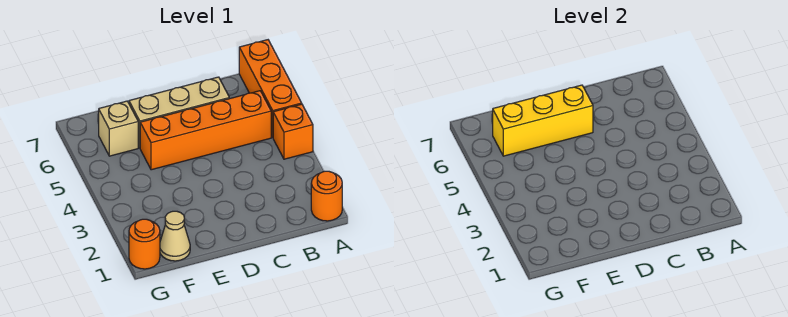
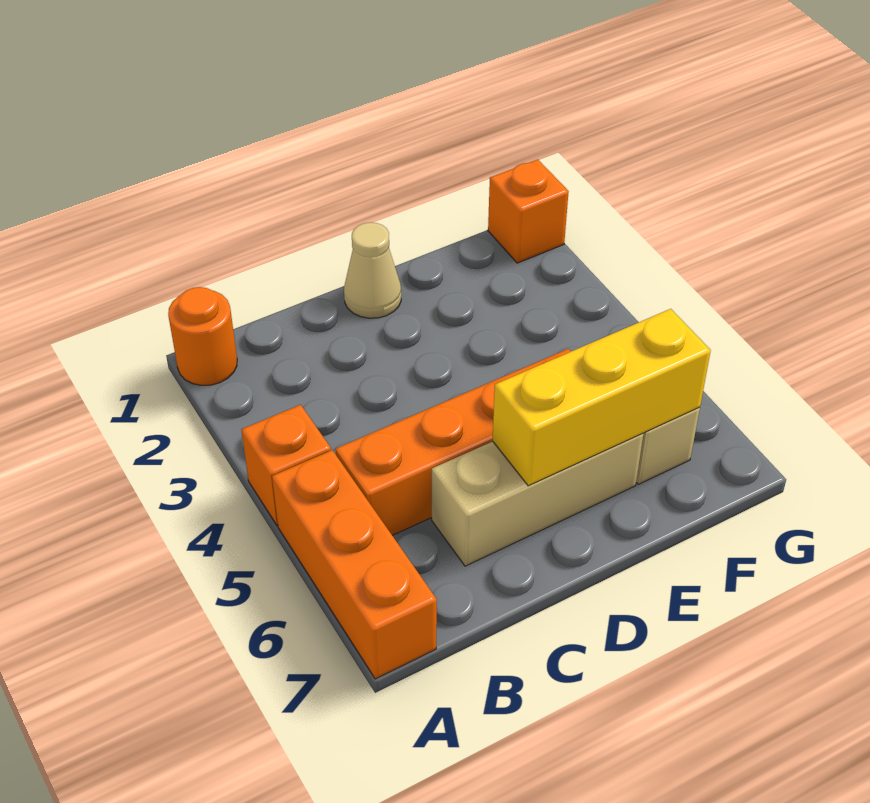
tan cone F1 level 1 -> tan cone D1 level 1
orange round brick G1 level 1 -> orange brick G1 level 1

